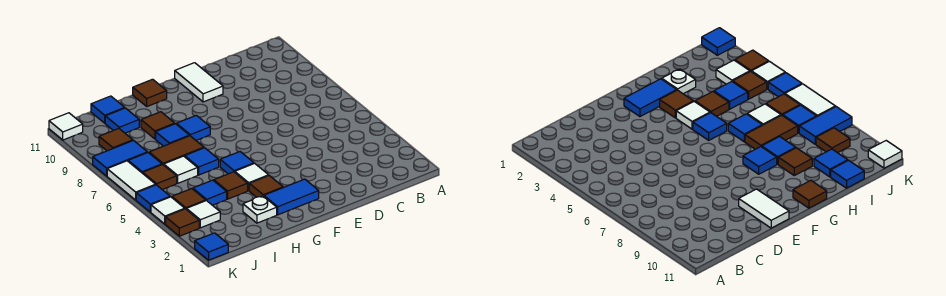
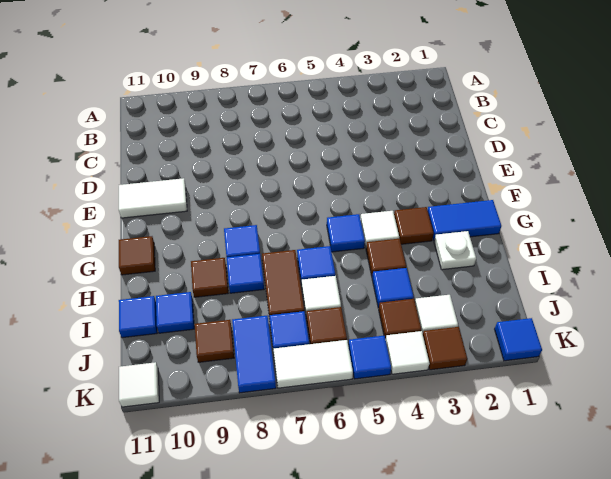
blue tile F2:G2 level 1 -> blue tile G1:G2 level 1

